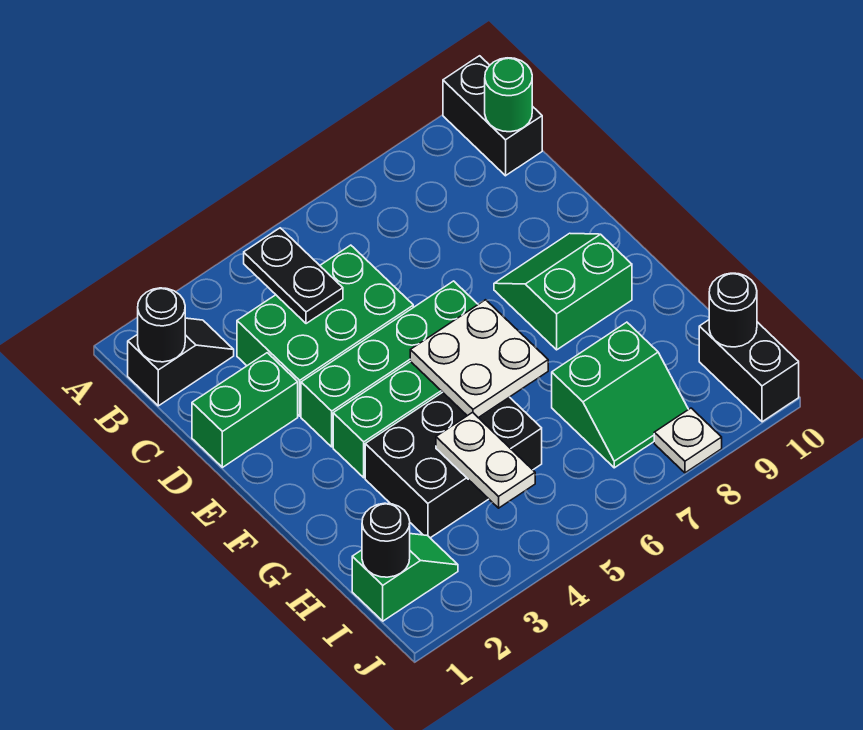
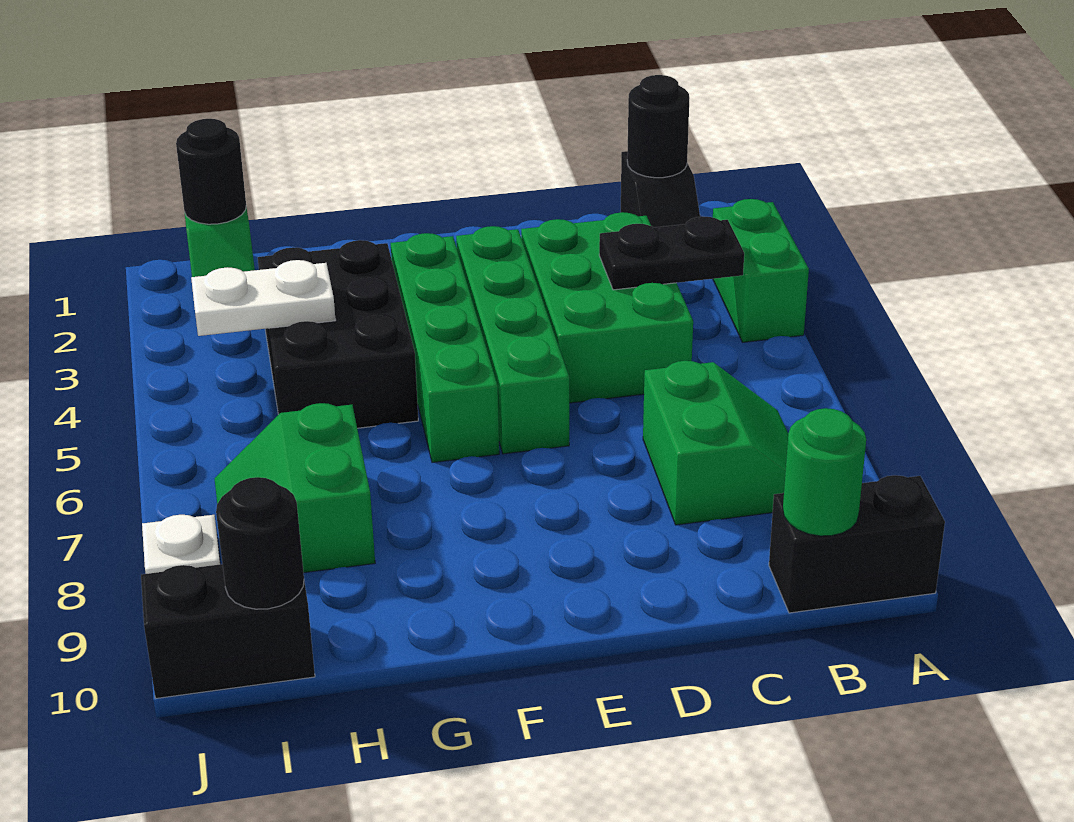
green brick D1:D2 level 1 -> green brick A3:A4 level 1
green slope E8:F9 level 1 top F -> green slope B7:C8 level 1 top C
white plate F5:G6 level 2 -> none

